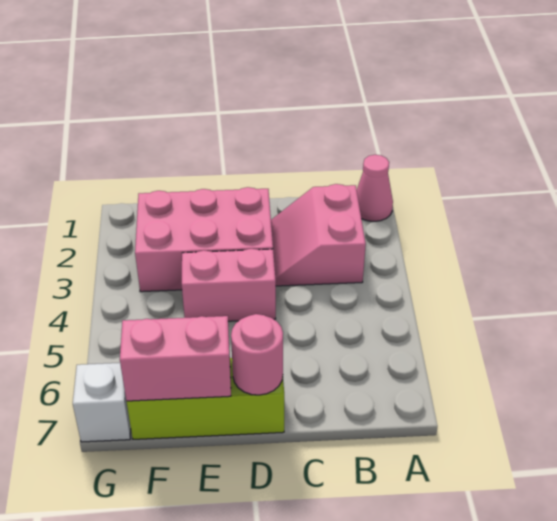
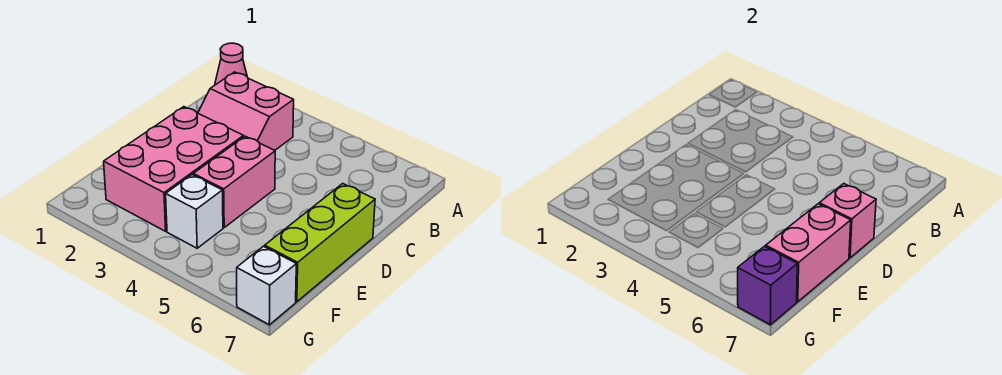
pink round brick D7 level 2 -> pink brick D7 level 2
none -> white brick F4 level 1
none -> purple brick G7 level 2

